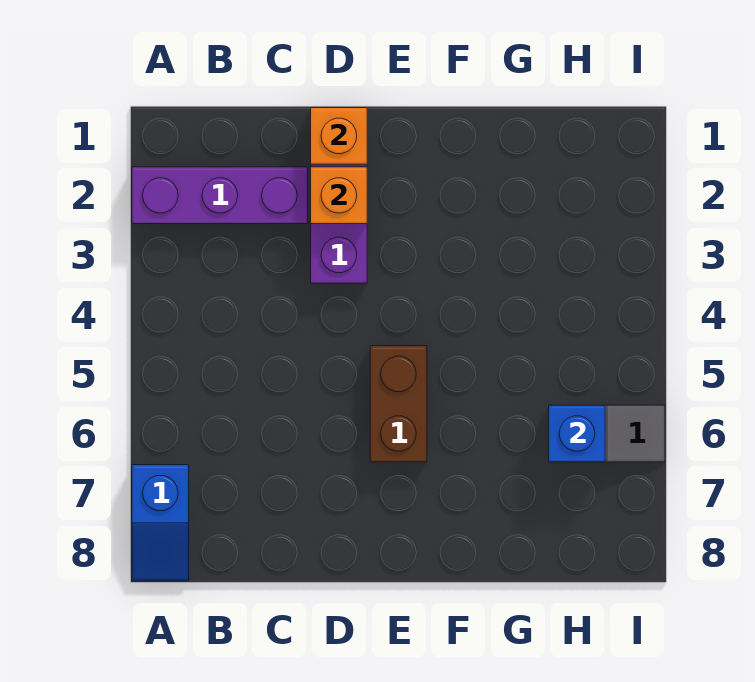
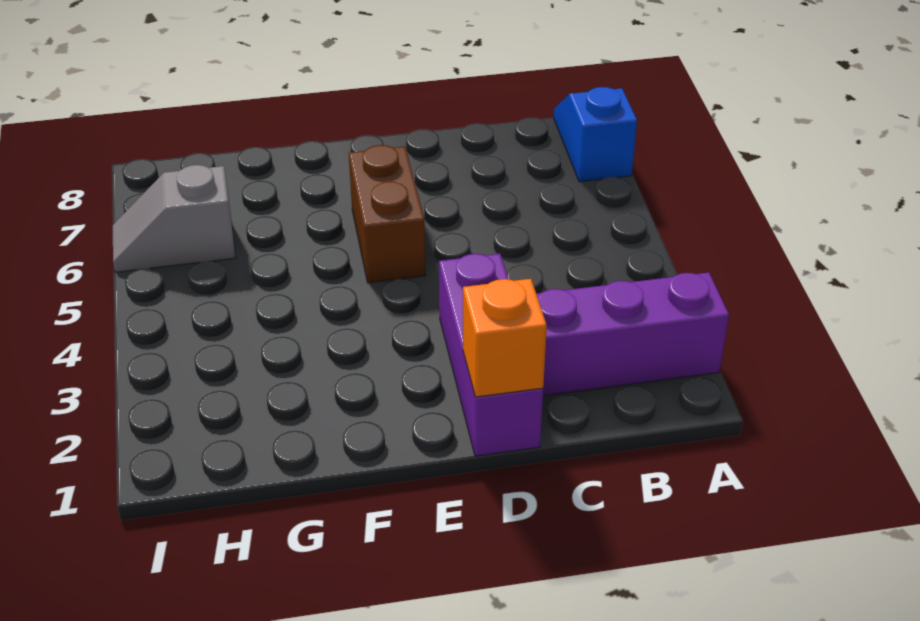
orange brick D2 level 2 -> none
blue brick H6 level 2 -> none

